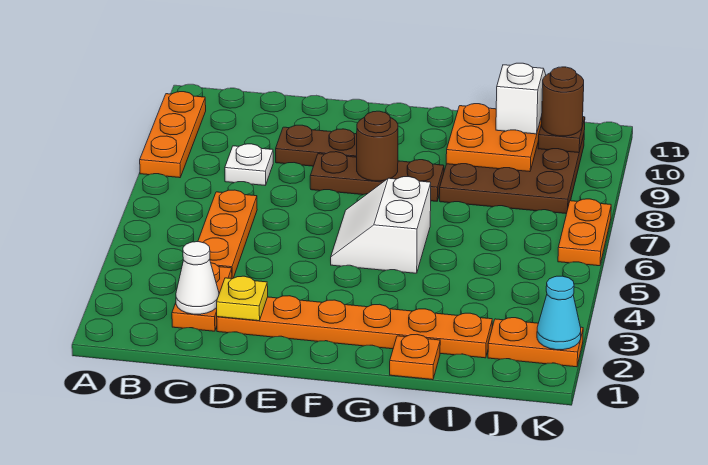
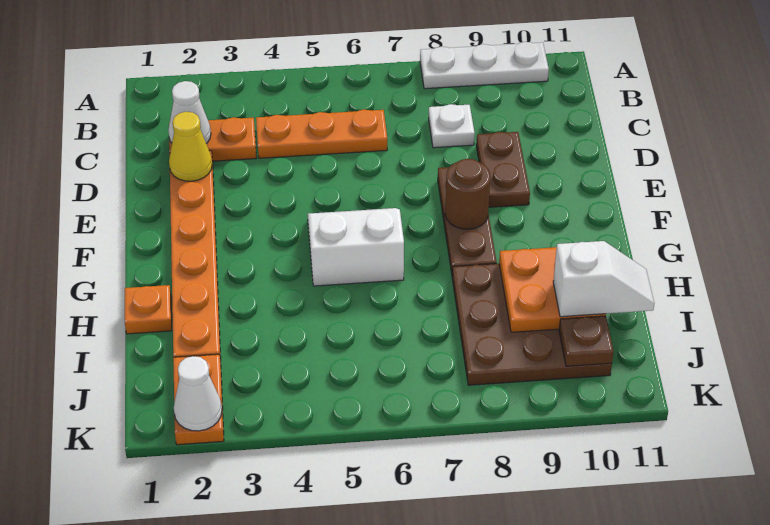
orange plate A8:A10 level 1 -> white plate A8:A10 level 1
yellow plate D2 level 2 -> yellow cone D2 level 2
brown round brick J10 level 3 -> none
cyan cone K2 level 2 -> white cone K2 level 2
orange plate K6:K7 level 1 -> none

